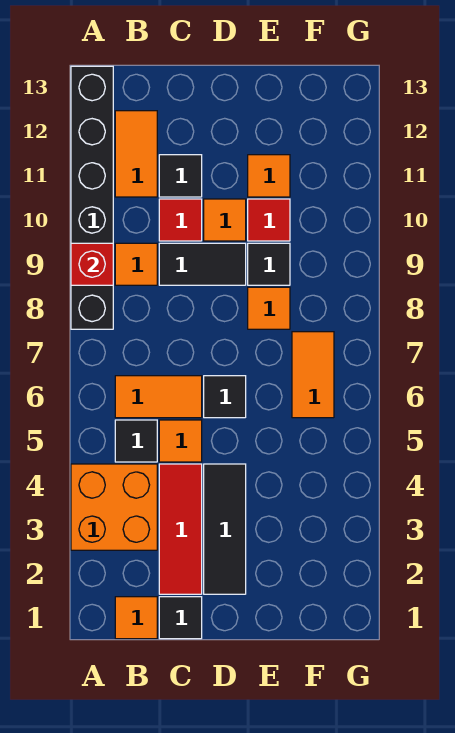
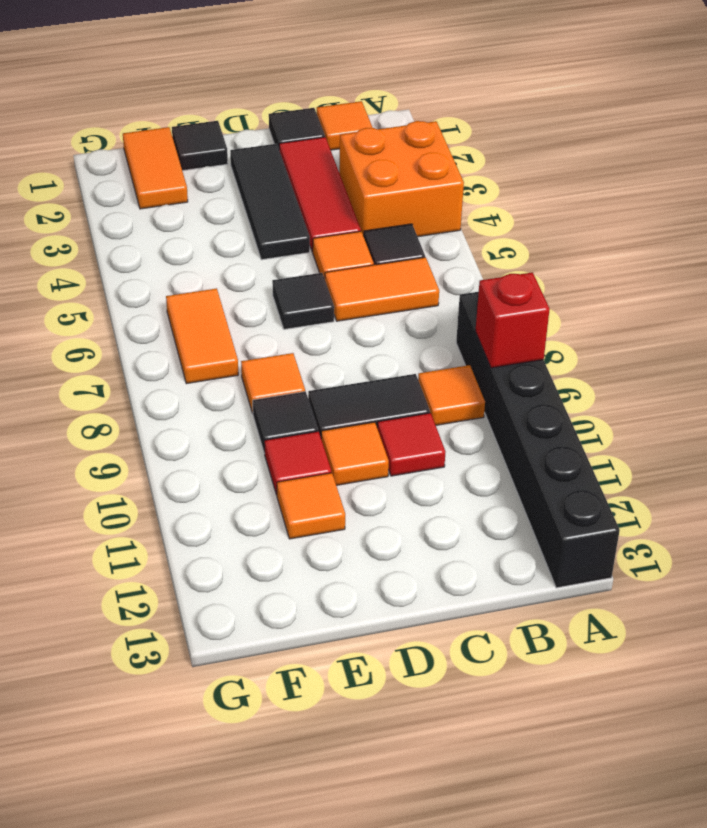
orange tile B11:B12 level 1 -> orange tile F1:F2 level 1
black tile C11 level 1 -> black tile E1 level 1

